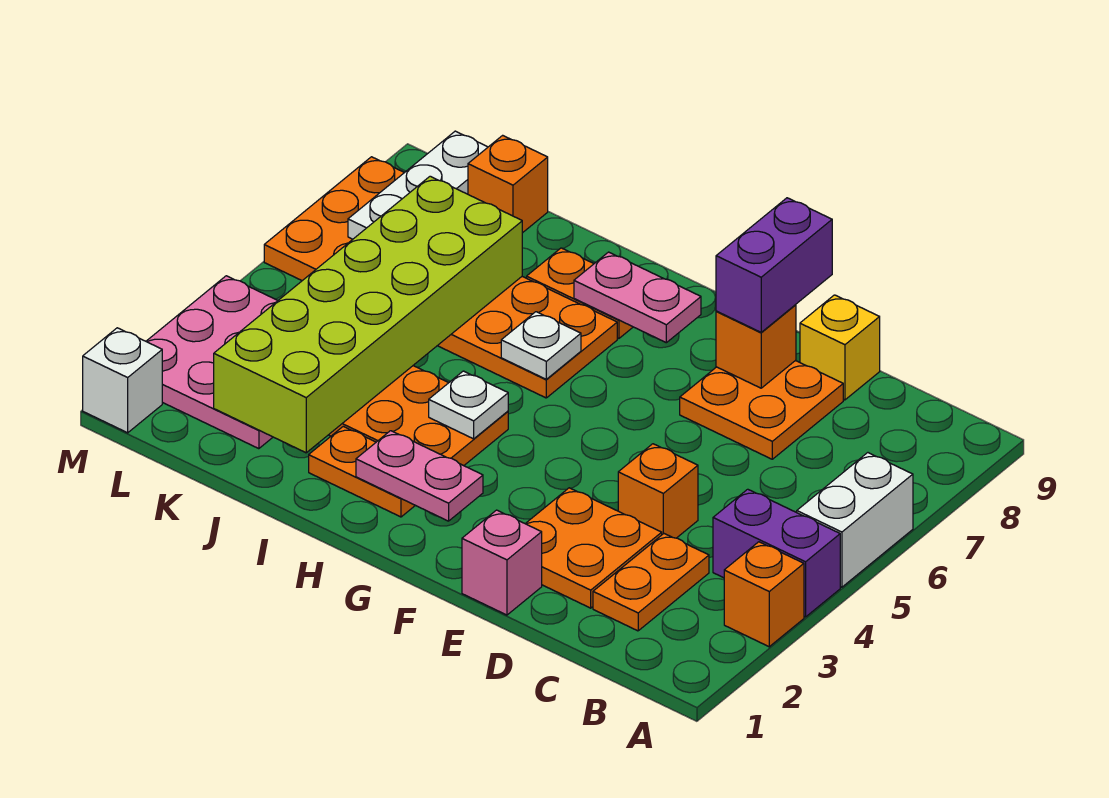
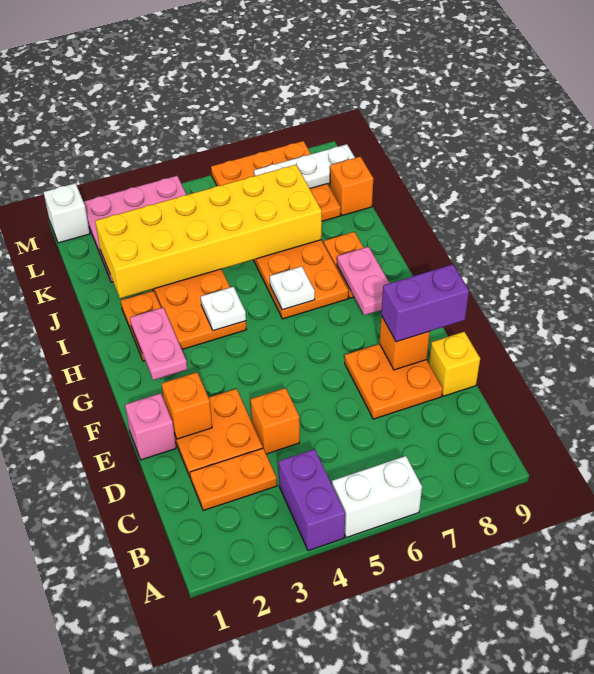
orange brick A3 level 1 -> orange brick E2 level 2
lime brick J2:K7 level 2 -> yellow brick J2:K7 level 2

